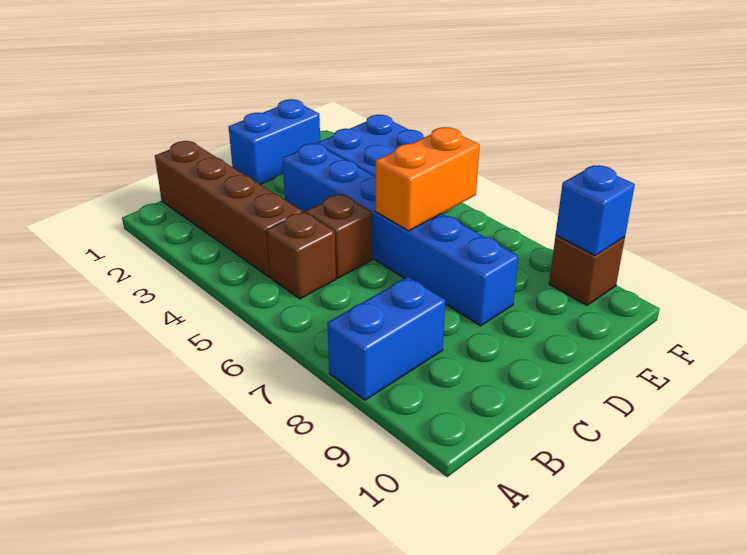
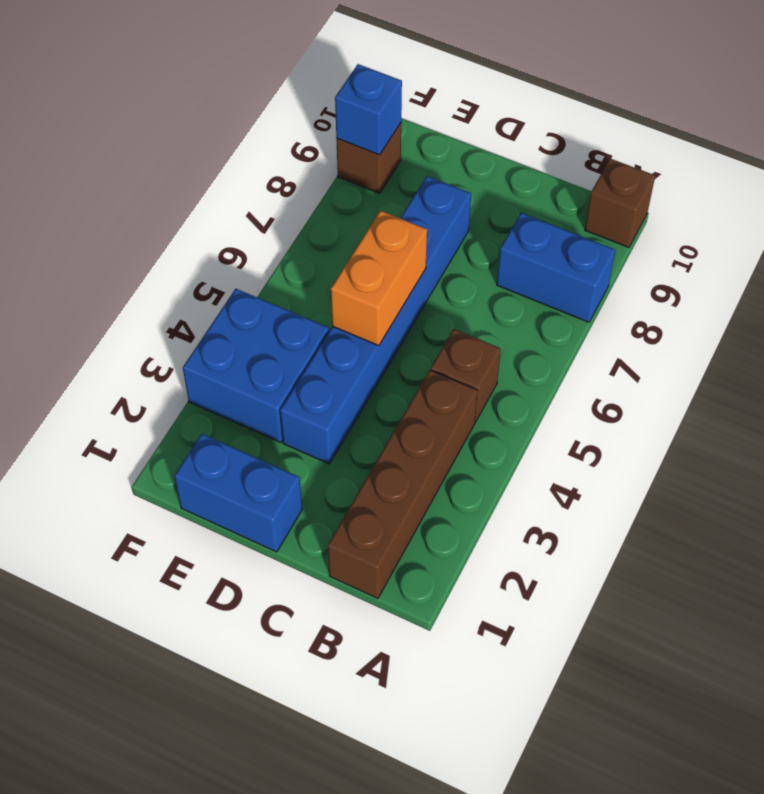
brown brick C5 level 1 -> brown brick A10 level 1
orange brick D6:E6 level 2 -> orange brick D5:D6 level 2

